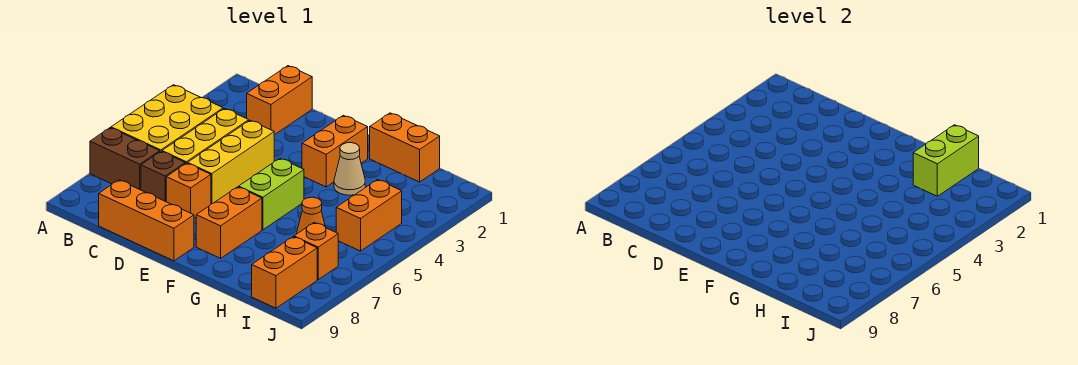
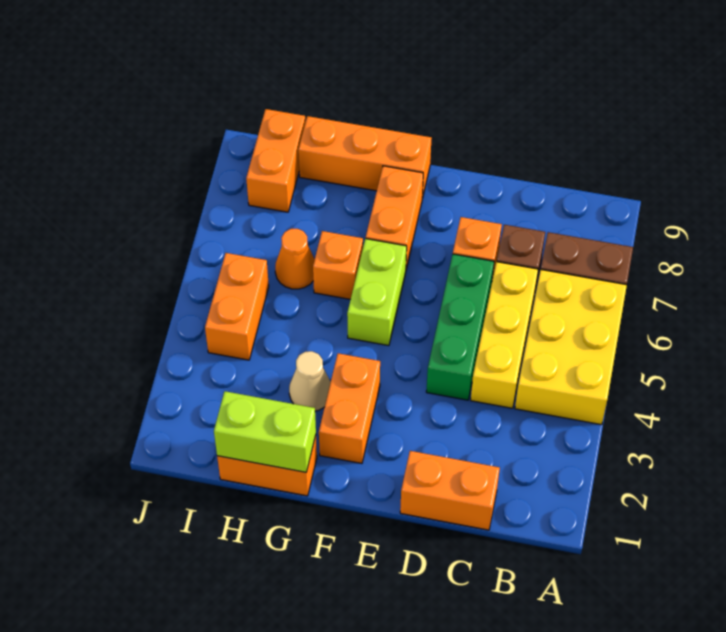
orange brick C1:C2 level 1 -> orange brick C1:D1 level 1
orange brick C9:E9 level 1 -> orange brick F9:H9 level 1
yellow brick D4:D6 level 1 -> green brick D4:D6 level 1
lime brick H1:H2 level 2 -> lime brick G1:H1 level 2
orange brick I7 level 1 -> orange brick G6 level 1

